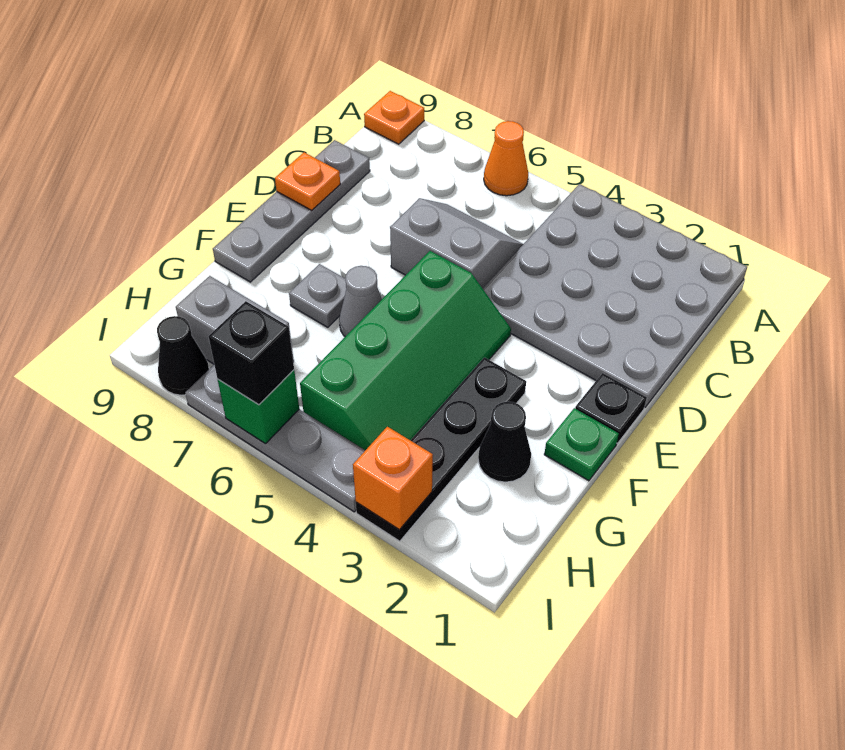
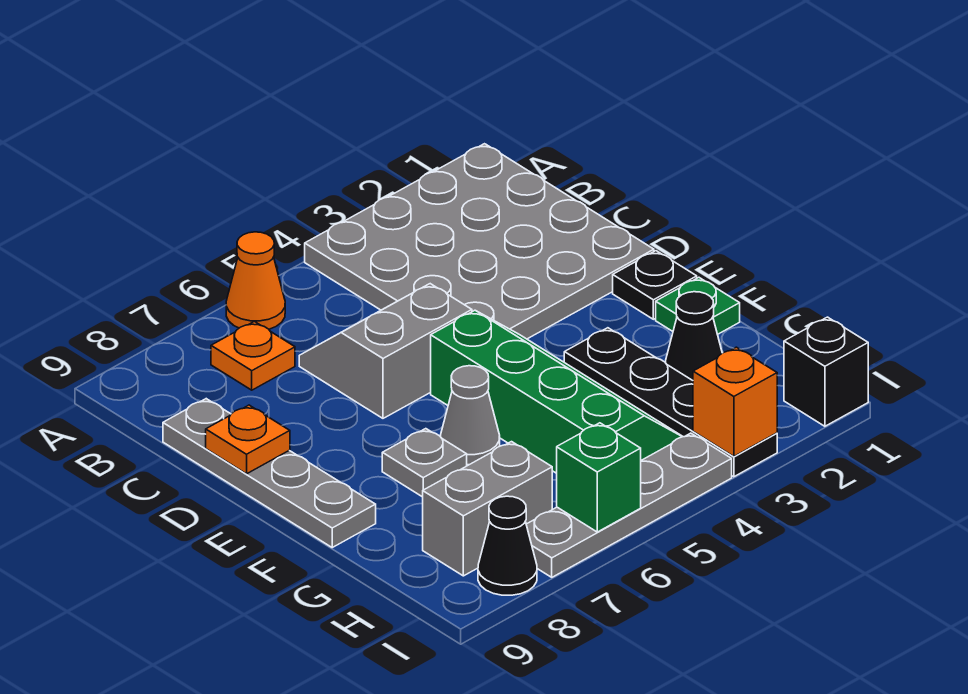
orange plate A9 level 1 -> orange plate B7 level 1
black brick I6 level 3 -> black brick I1 level 1

